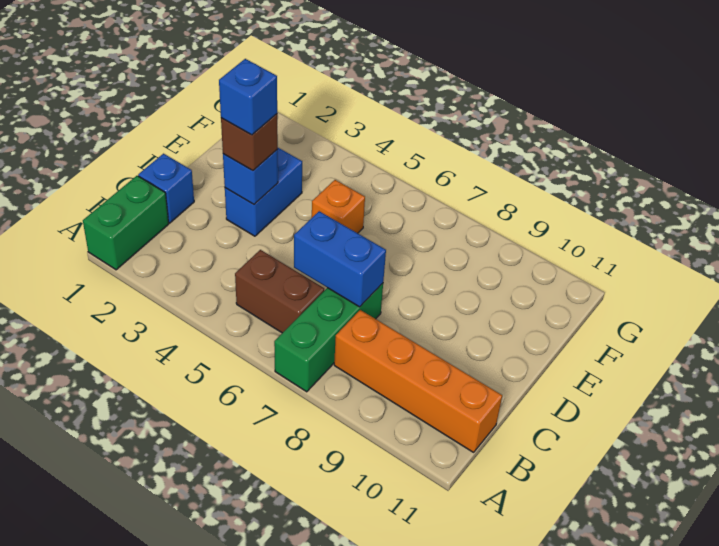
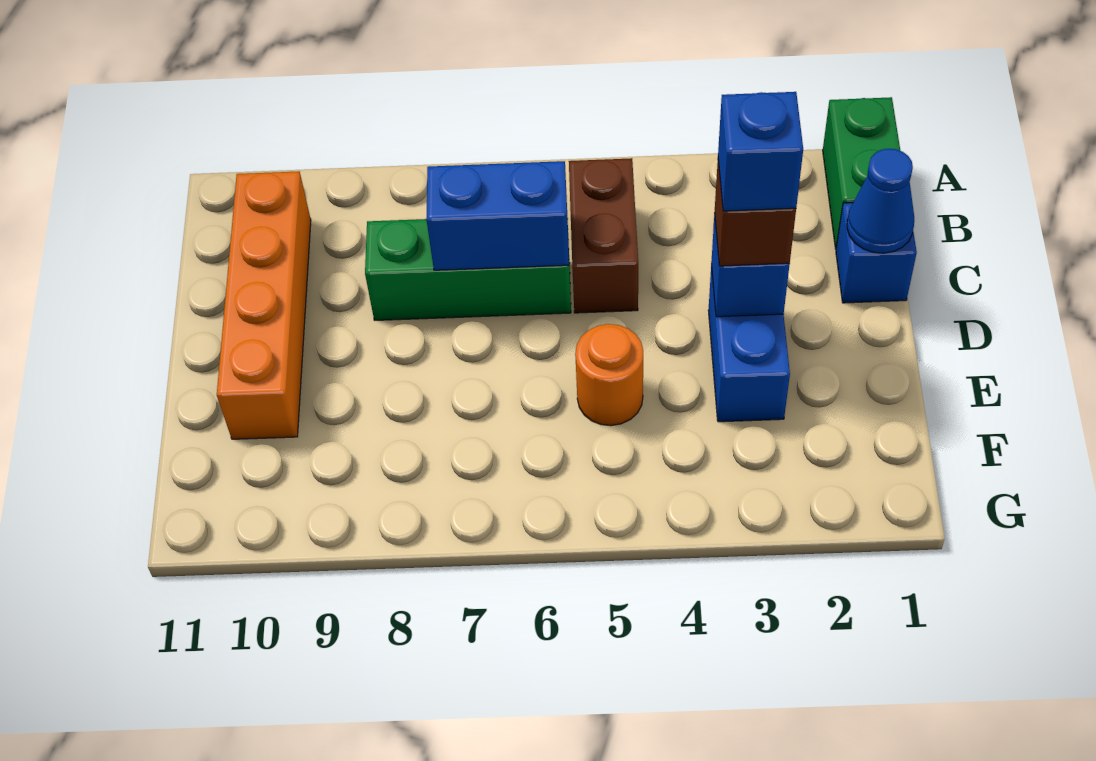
green brick A7:C7 level 1 -> green brick C6:C8 level 1
brown brick B5:B6 level 1 -> brown brick B5:C5 level 1
orange brick B8:B11 level 1 -> orange brick B10:E10 level 1
none -> blue cone C1 level 2
orange brick E5 level 1 -> orange round brick E5 level 1

